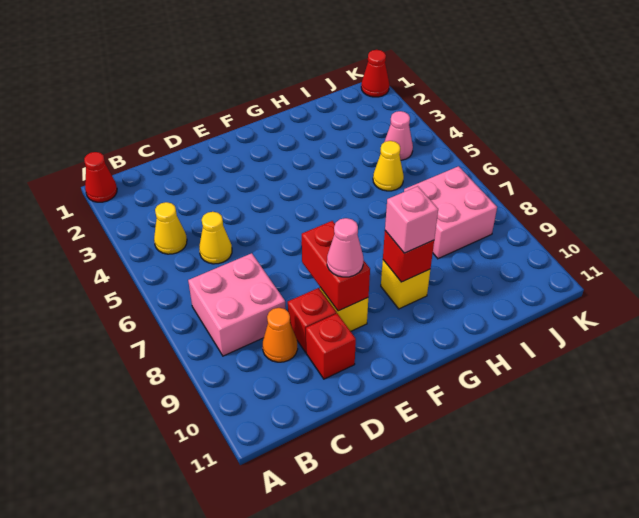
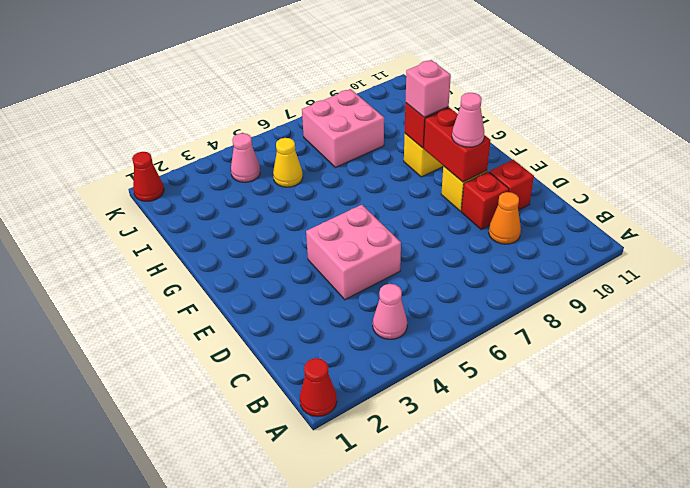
yellow cone B4 level 1 -> pink cone B4 level 1
pink brick B7:C8 level 1 -> pink brick D4:E5 level 1
yellow cone C5 level 1 -> none
red brick E8:E9 level 2 -> red brick E9:F9 level 2

